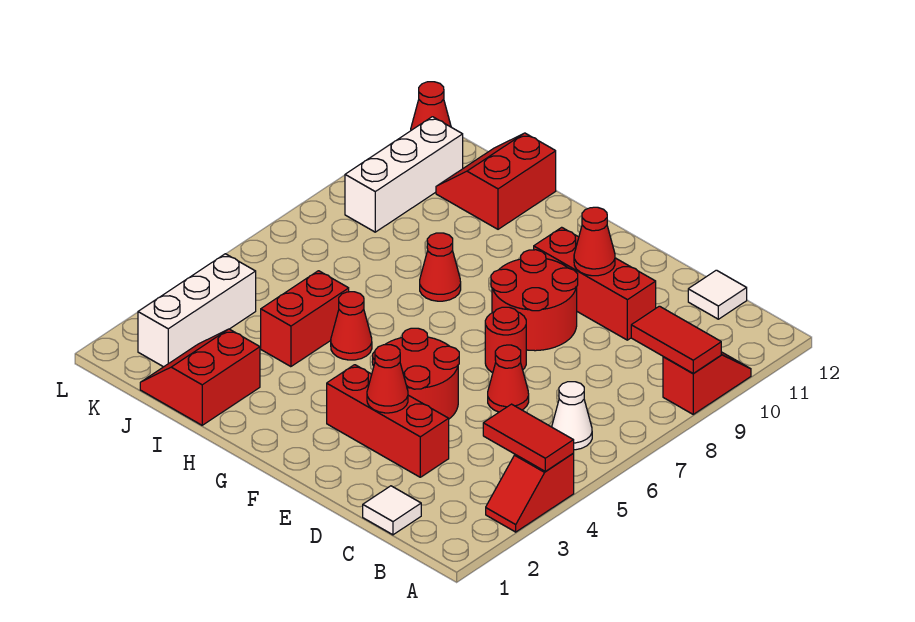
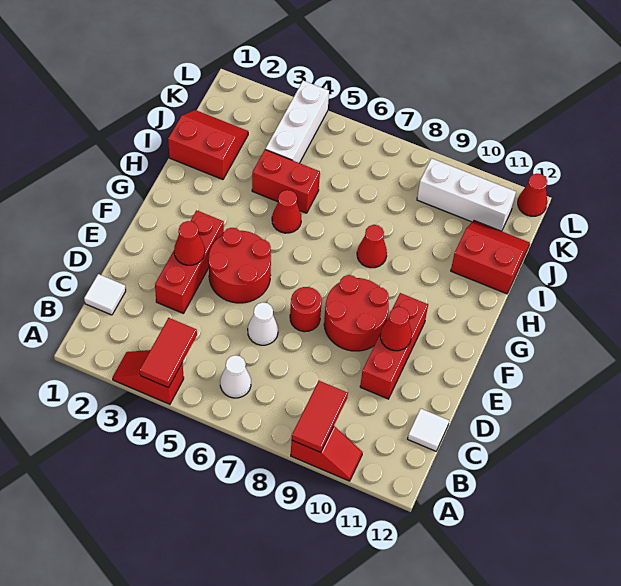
red cone D6 level 1 -> white cone D6 level 1
white brick K2:K4 level 1 -> white brick J4:L4 level 1

